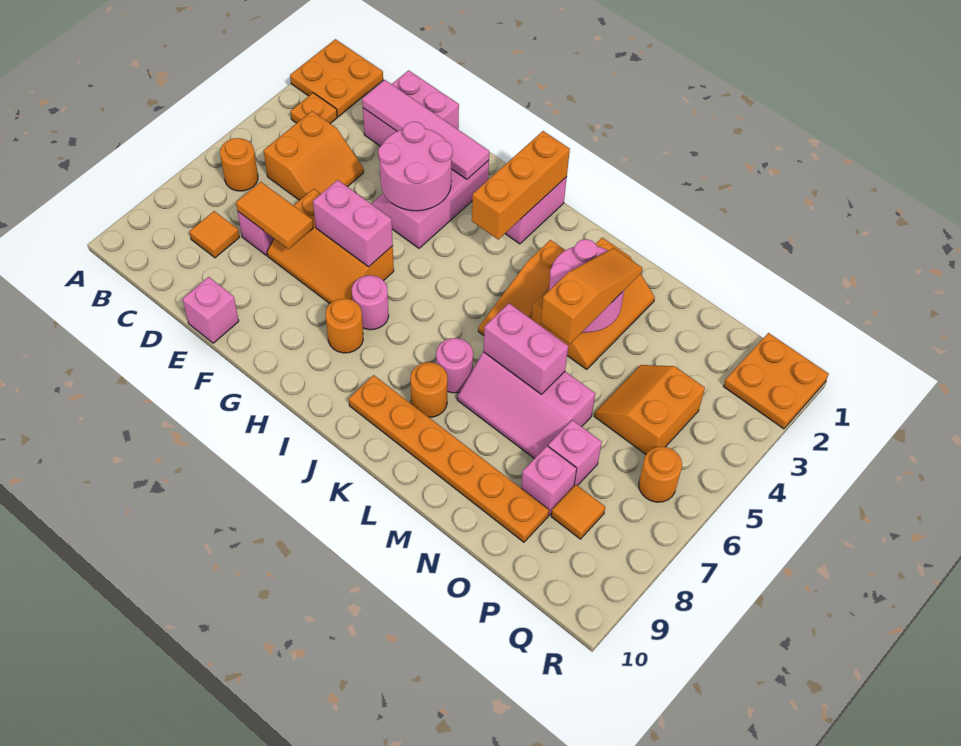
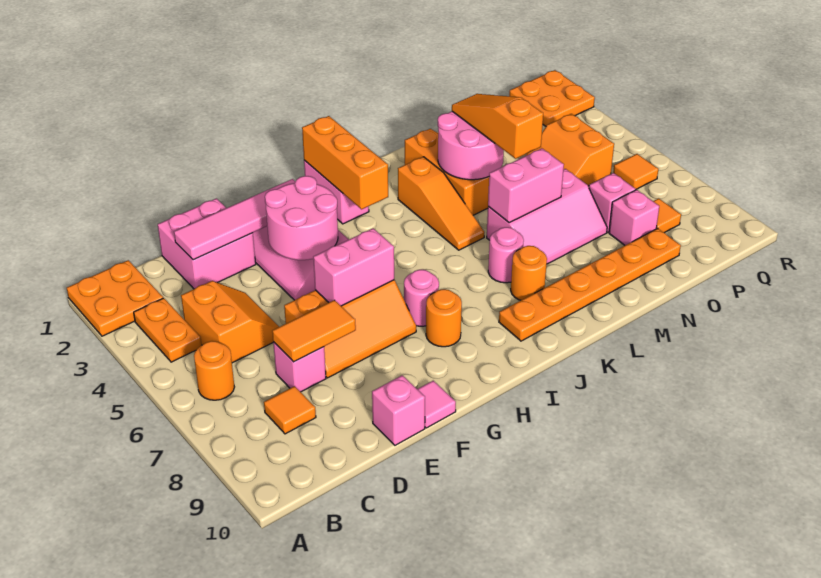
orange plate B3 level 1 -> orange plate B3:B4 level 1
none -> pink tile F10 level 1
orange round brick Q6 level 1 -> orange tile Q6 level 1

